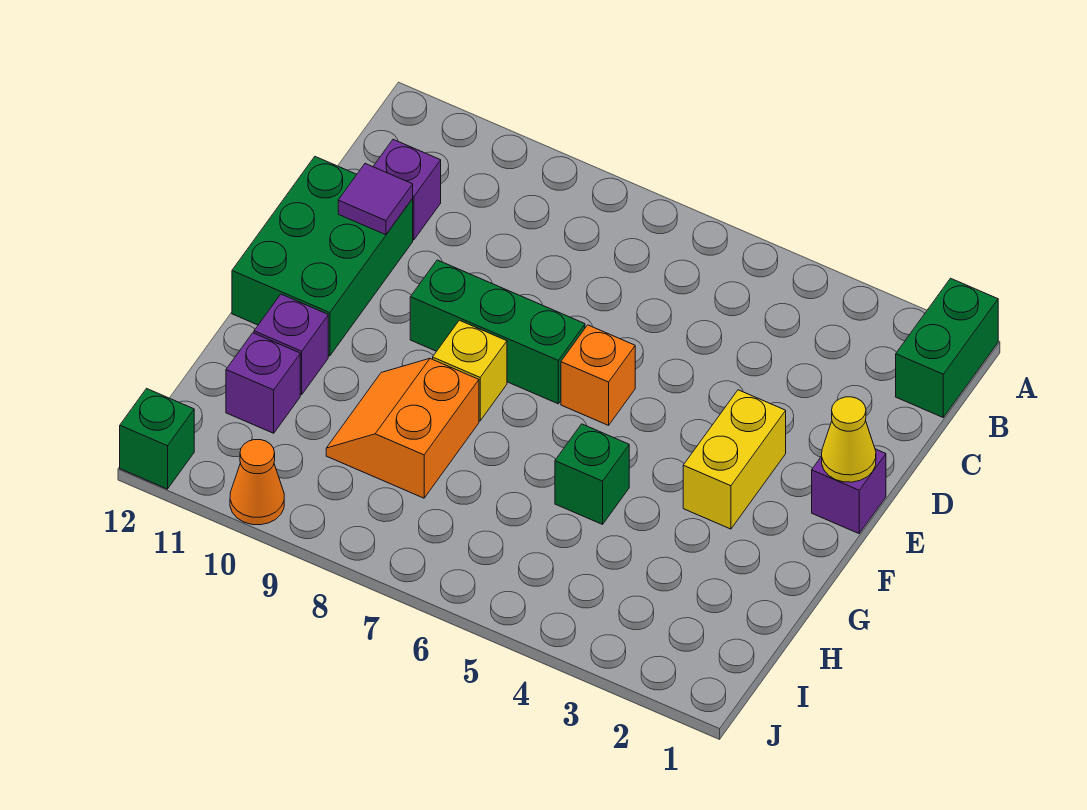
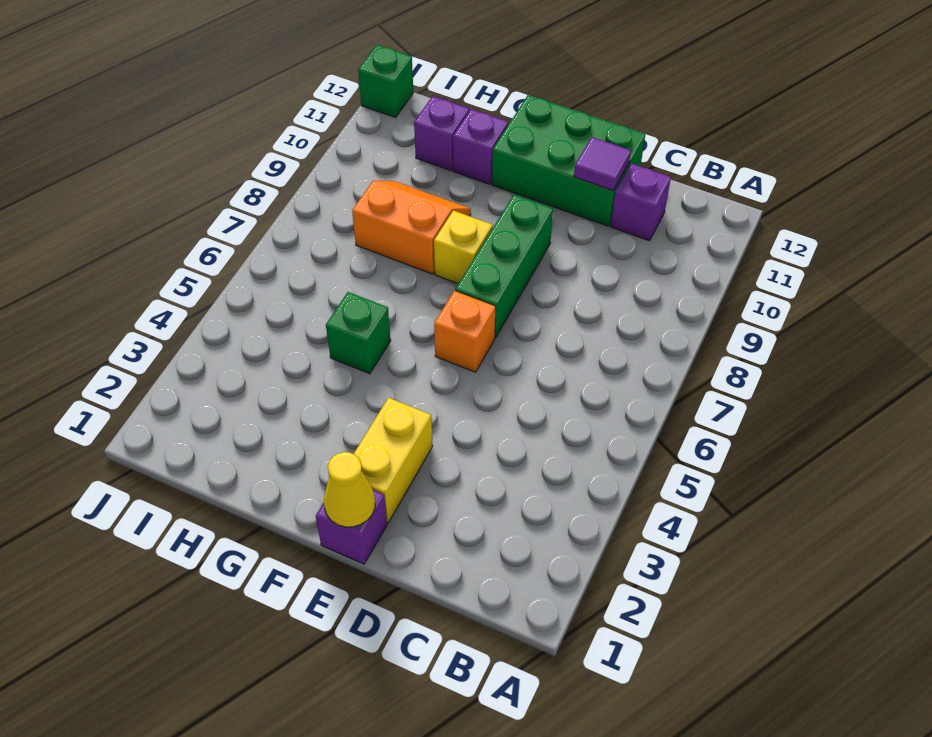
green brick A1:B1 level 1 -> none
yellow brick E3:F3 level 1 -> yellow brick E2:E3 level 1
orange cone J10 level 1 -> none

